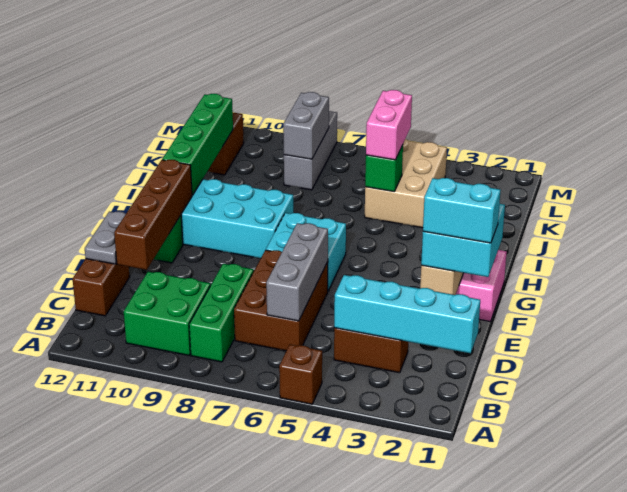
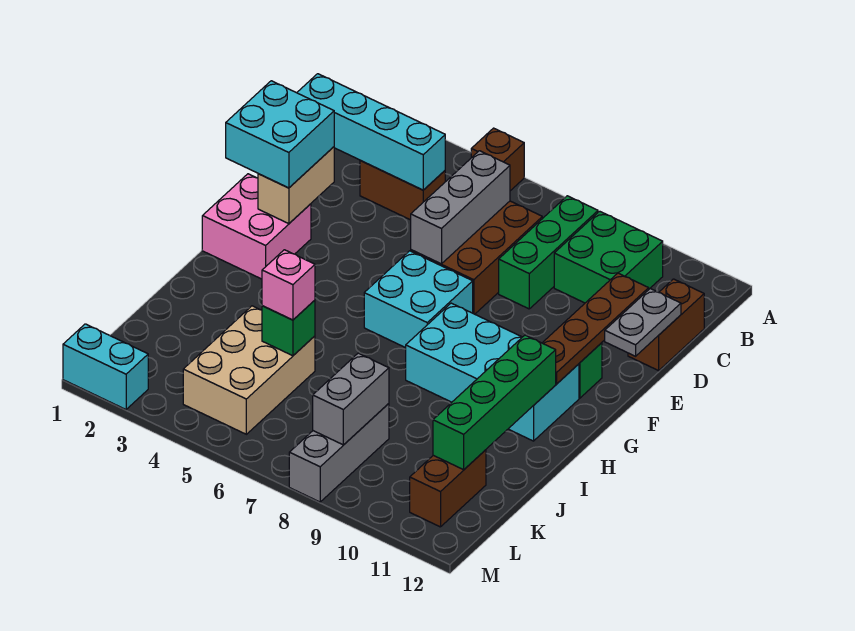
brown brick D11:G11 level 2 -> brown plate D11:G11 level 2
cyan brick E1:E2 level 4 -> cyan brick M1:M2 level 1
pink brick J5:K5 level 3 -> pink brick J5 level 3

